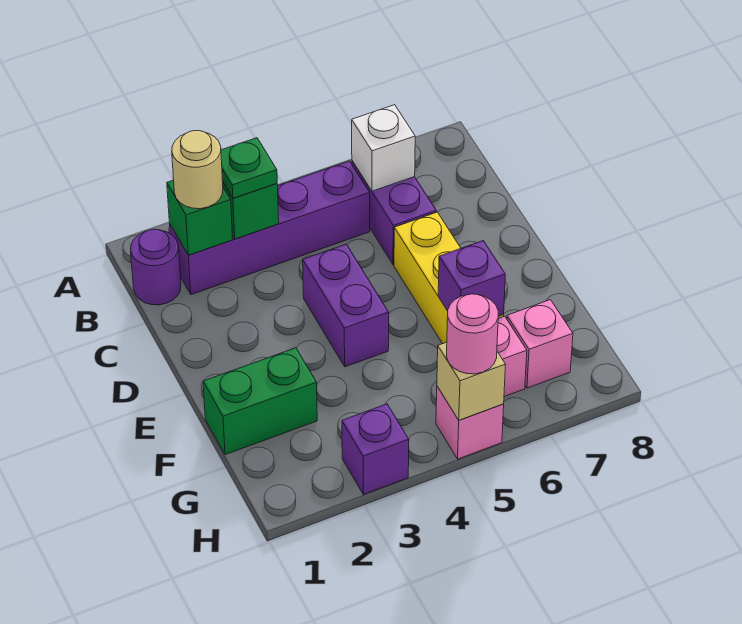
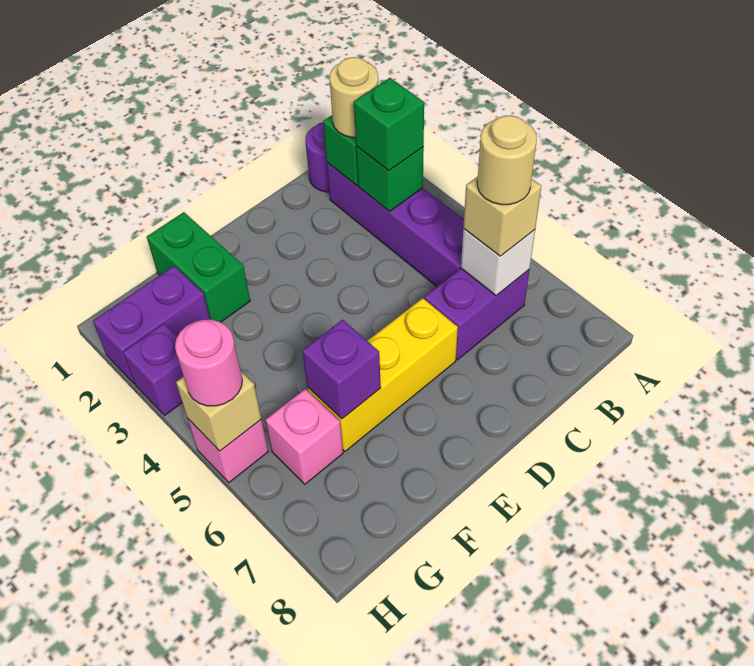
green plate B3 level 3 -> green brick B3 level 3
none -> tan brick B6 level 3
none -> tan round brick B6 level 4
purple brick D4:E4 level 1 -> purple brick G2:H2 level 1
pink brick G7 level 1 -> none

